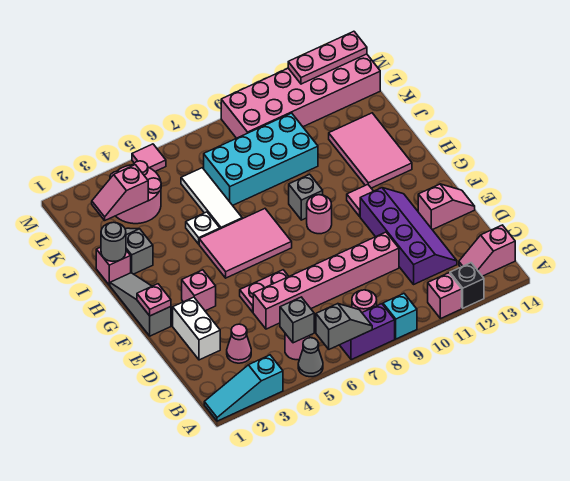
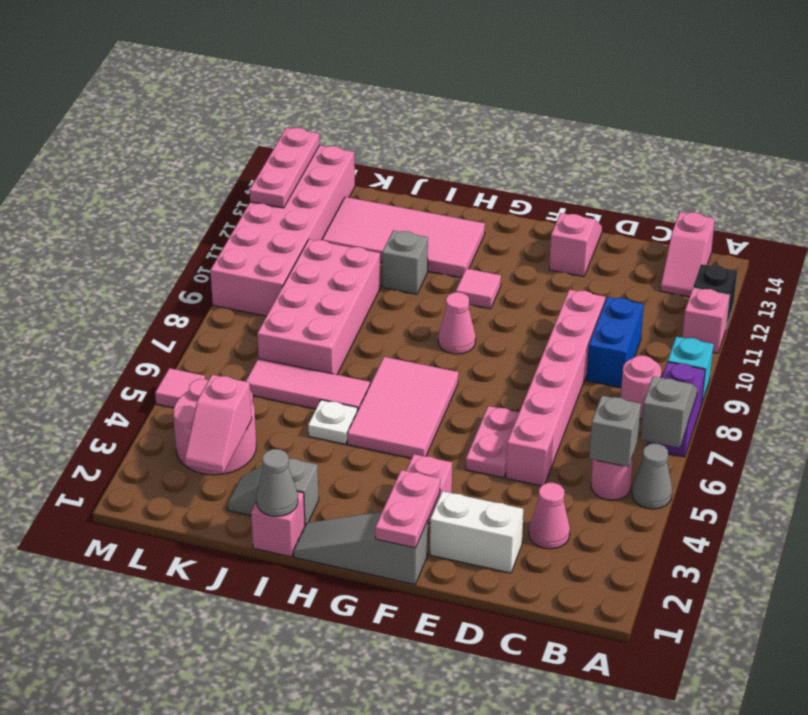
cyan slope A1:A3 level 1 top 3 -> none
none -> blue brick C9:C10 level 1
purple slope C11:F12 level 1 top 11 -> none
pink plate F1 level 2 -> pink plate F1:F2 level 2
pink round brick G9 level 1 -> pink cone G9 level 1
grey brick H9 level 1 -> grey brick I11 level 1
pink tile H12:J13 level 1 -> pink tile H12:K13 level 1
grey round brick I1 level 2 -> grey cone I1 level 2
white tile I6:K6 level 1 -> pink tile I6:K6 level 1
cyan brick J7:K10 level 1 -> pink brick J7:K10 level 1

